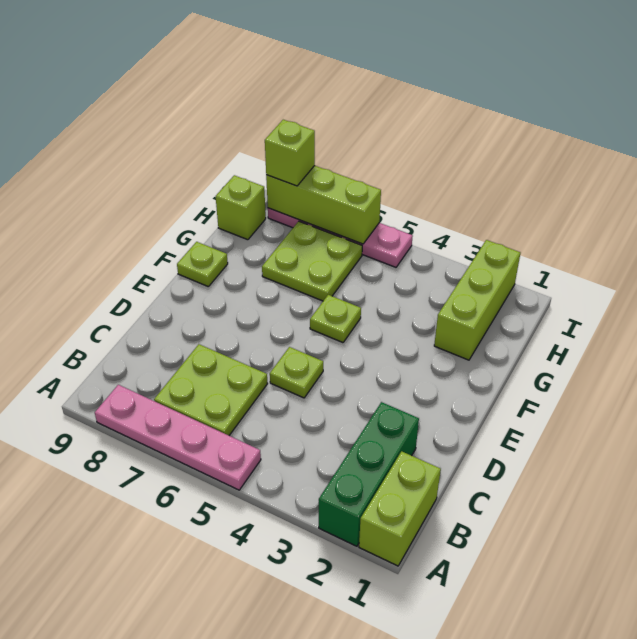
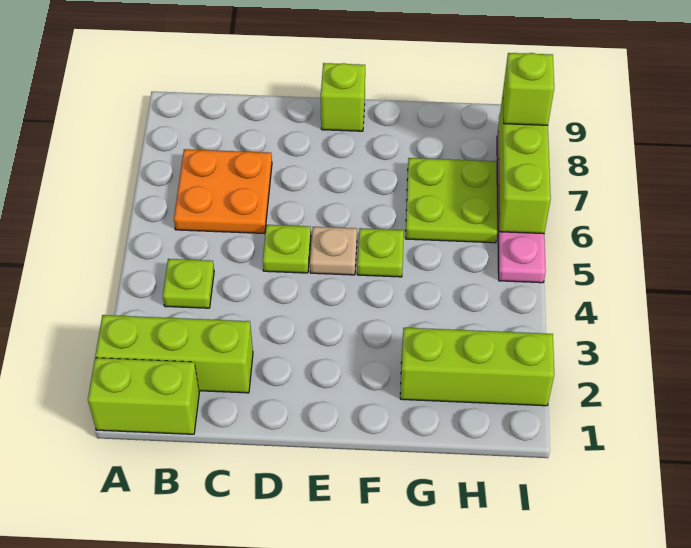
green brick A2:C2 level 1 -> lime brick A2:C2 level 1
pink plate A5:A8 level 1 -> none
lime plate B6:C7 level 1 -> orange plate B6:C7 level 1
none -> tan plate E5 level 1
lime plate F9 level 1 -> lime plate B4 level 1
lime brick H9 level 1 -> lime brick E9 level 1

